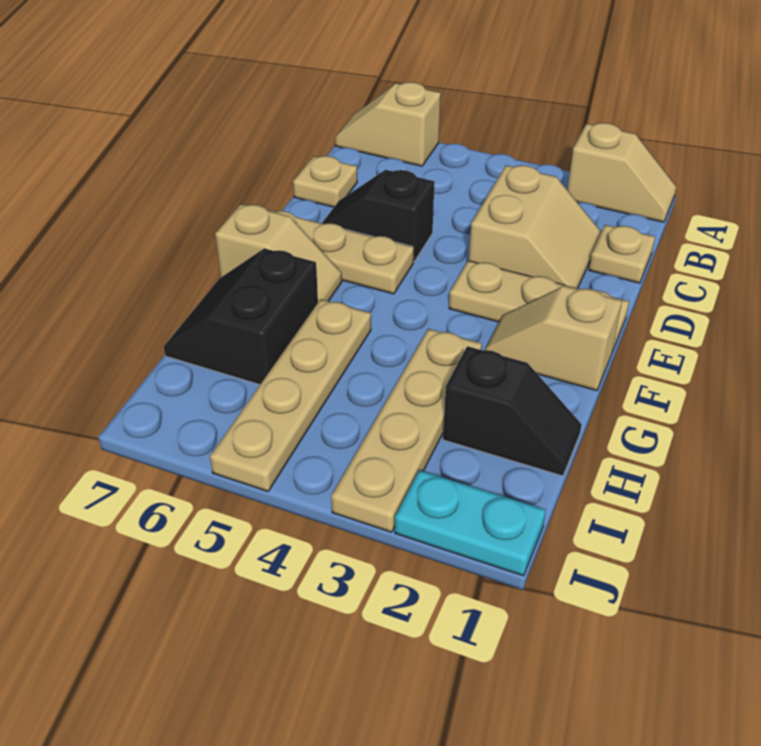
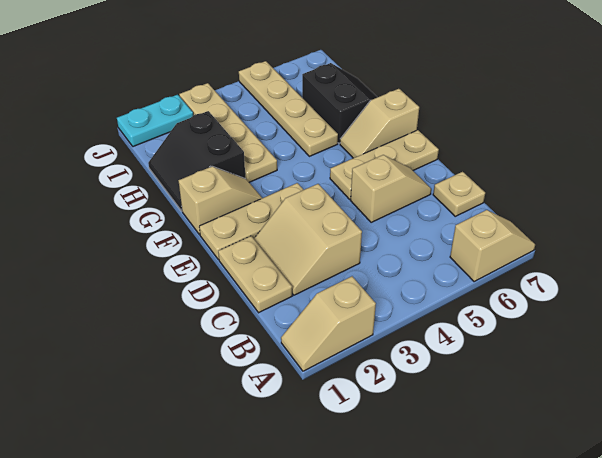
tan plate C1 level 1 -> tan plate C1:D1 level 1
black slope D5:D6 level 1 top 5 -> tan slope D5:D6 level 1 top 5
black slope H1:H2 level 1 top 2 -> black slope G1:H2 level 1 top 2

